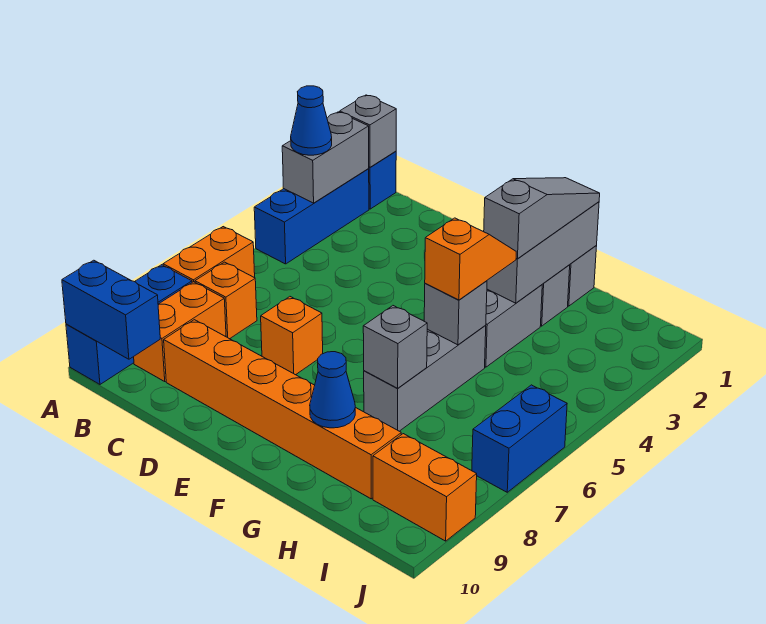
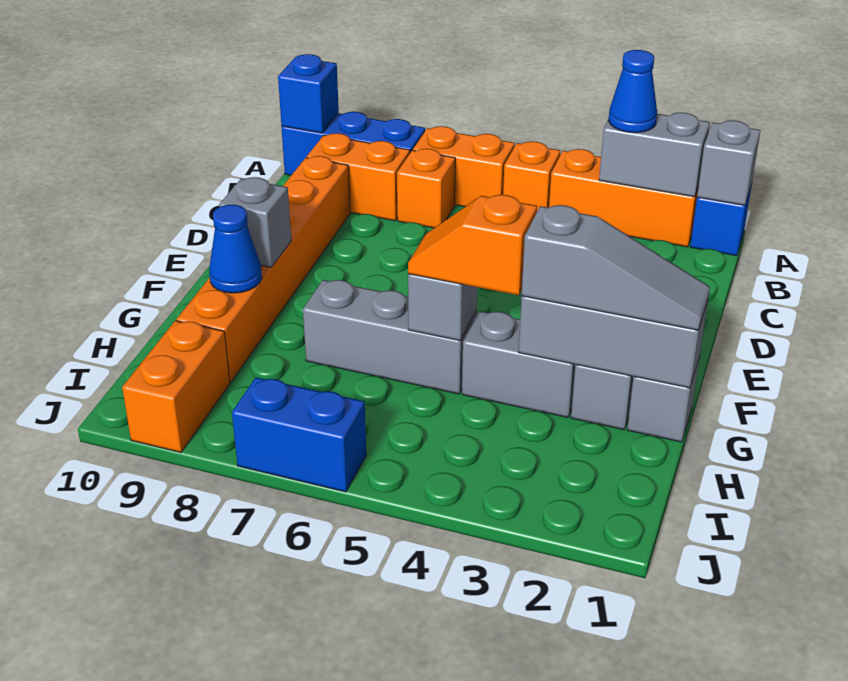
blue brick A2:A4 level 1 -> orange brick A2:A4 level 1
blue brick A10:B10 level 2 -> blue brick A10 level 2
orange brick D7 level 1 -> orange brick A5 level 1
orange slope G4:G5 level 3 top 5 -> orange slope G4:G5 level 3 top 4
grey brick G7 level 2 -> grey brick F9 level 2

